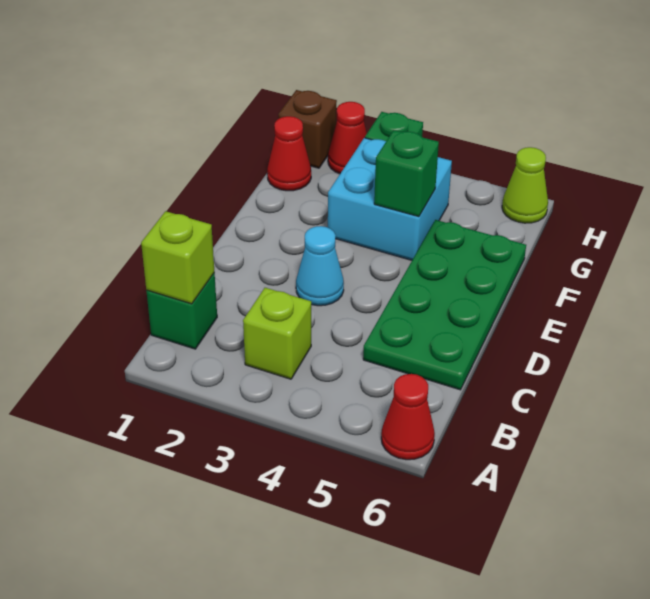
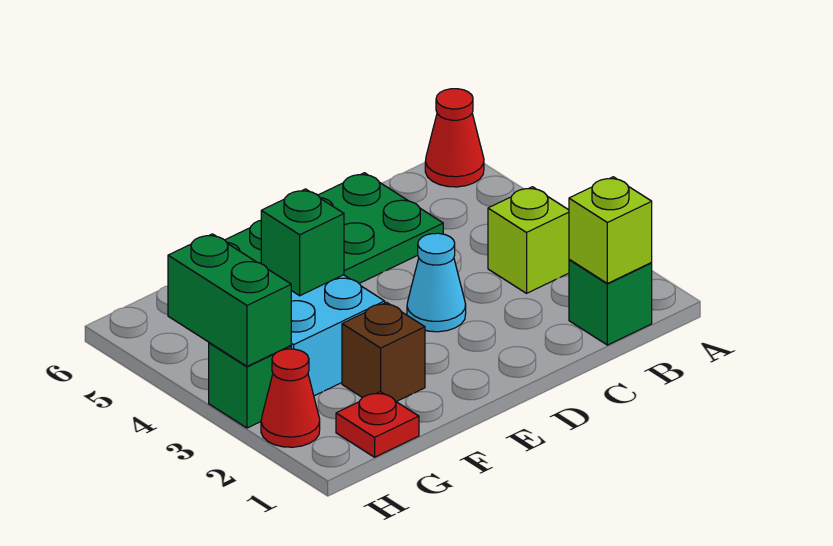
red cone G1 level 1 -> red plate G1 level 1
brown brick H1 level 1 -> brown brick F2 level 1
none -> green brick H3:H4 level 2
lime cone H6 level 1 -> none

